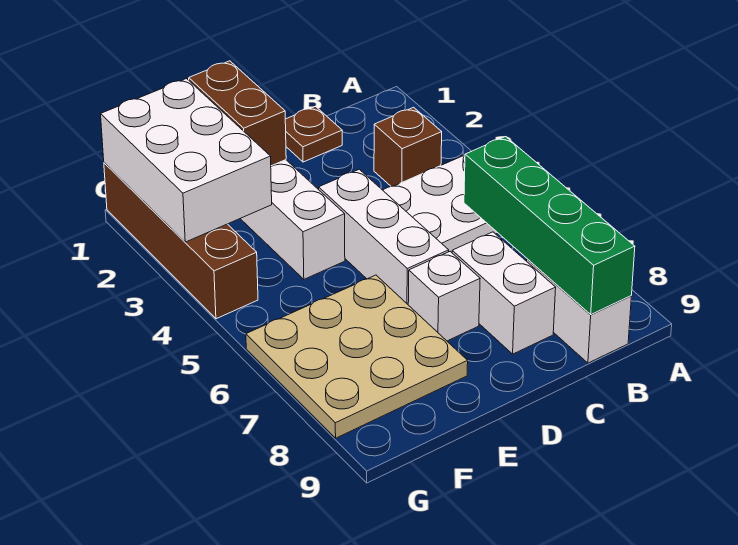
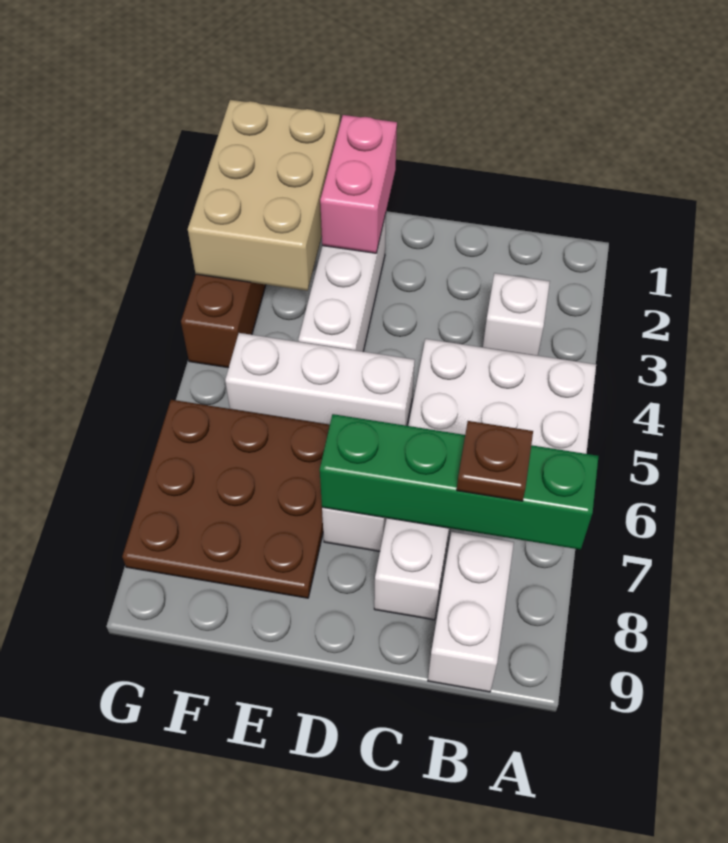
brown brick B3 level 1 -> white brick B3 level 1
green brick B6:B9 level 2 -> green brick A7:D7 level 2
brown plate C1 level 1 -> brown plate B7 level 3
white brick D4:D6 level 1 -> white brick D5:F5 level 1
brown brick E1:E2 level 2 -> pink brick E1:E2 level 2
tan plate E6:G8 level 1 -> brown plate E6:G8 level 1
white brick F1:G3 level 2 -> tan brick F1:G3 level 2

